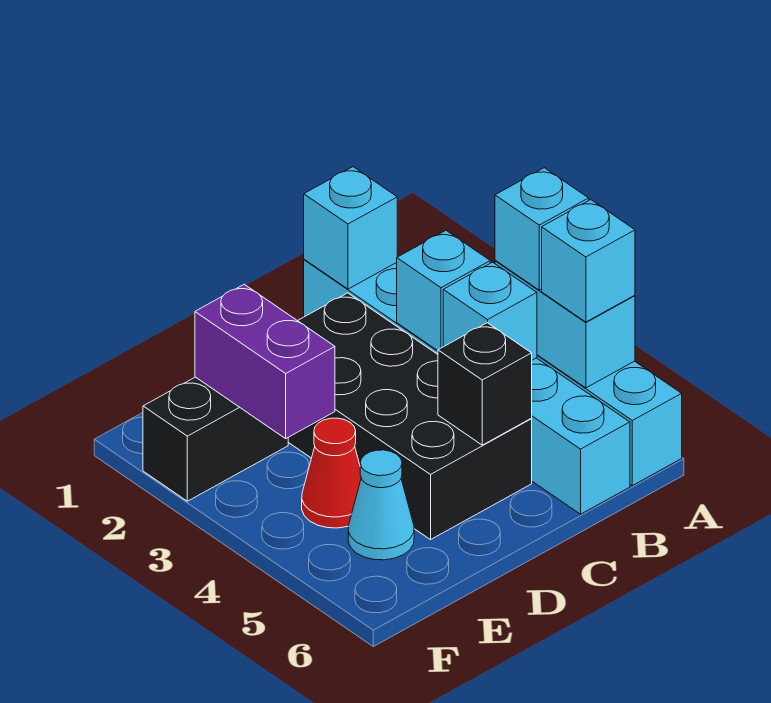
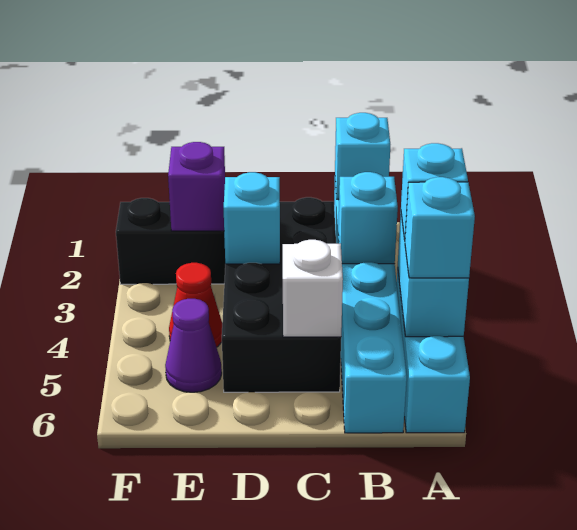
cyan brick B4 level 2 -> cyan brick D3 level 2
black brick C5 level 2 -> white brick C5 level 2
purple brick E2:E3 level 2 -> purple brick E2 level 2
cyan cone E5 level 1 -> purple cone E5 level 1

